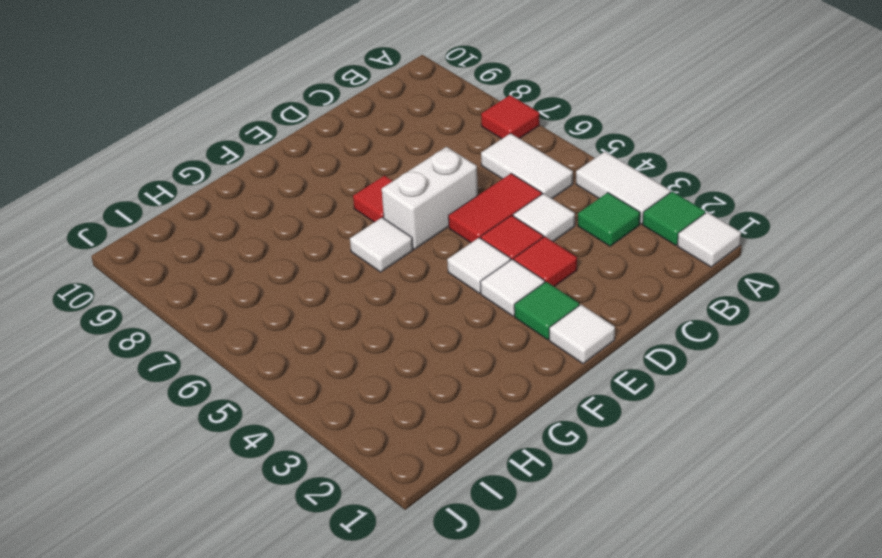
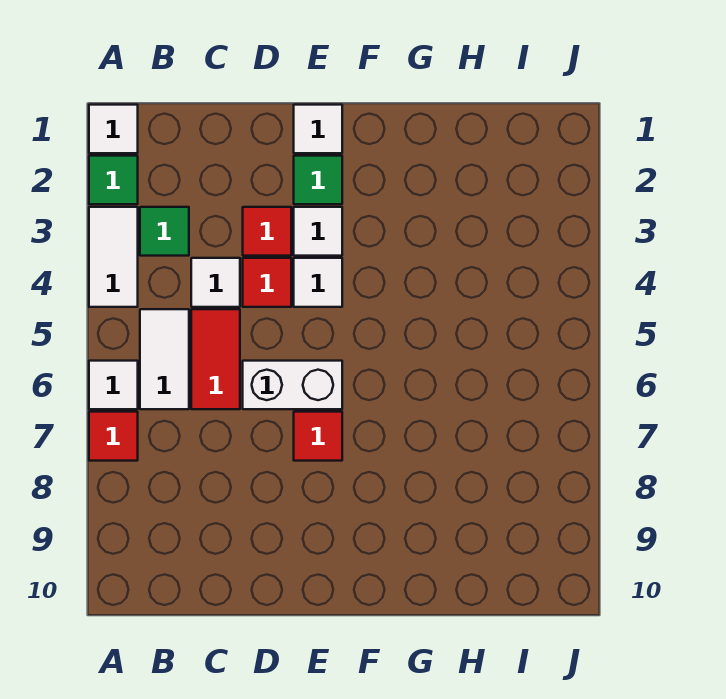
red tile C5:D5 level 1 -> red tile C5:C6 level 1
white tile F6 level 1 -> white tile A6 level 1

